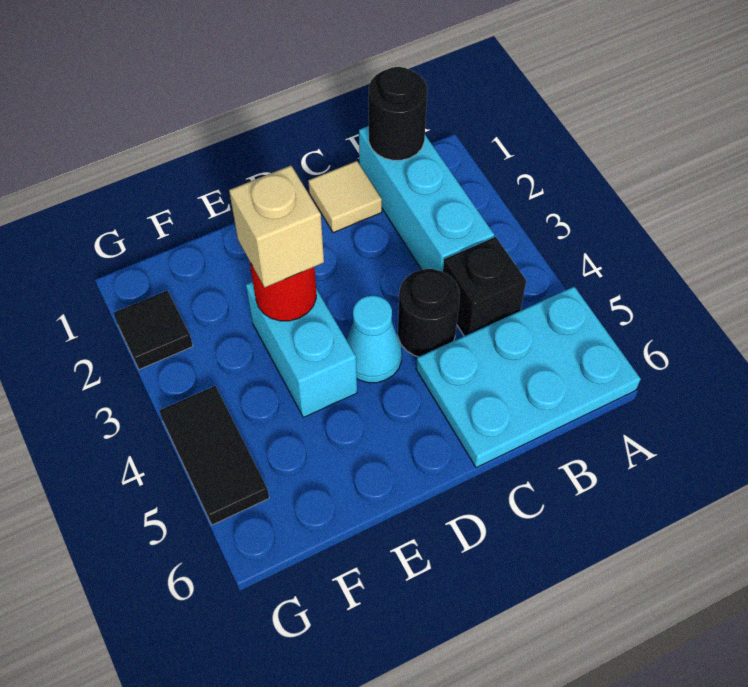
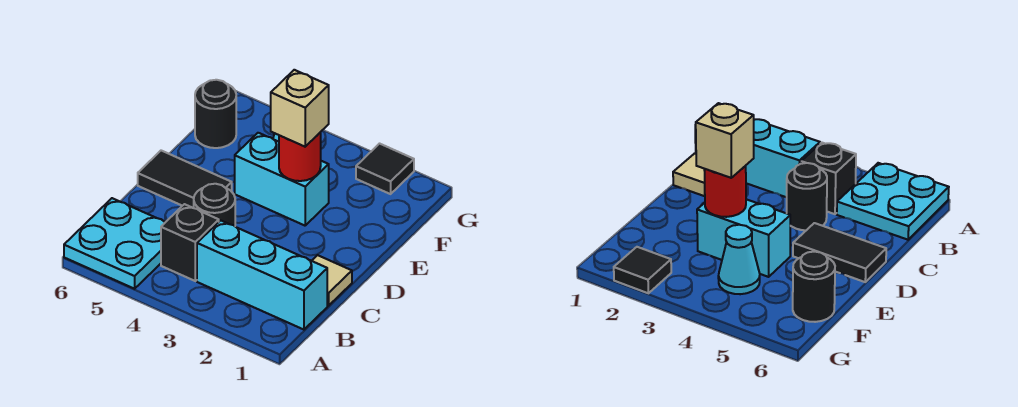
cyan plate A5:C6 level 1 -> cyan plate A5:B6 level 1
black round brick B1 level 2 -> black round brick F6 level 1
cyan cone D4 level 1 -> cyan cone F4 level 1
black tile G4:G5 level 1 -> black tile D5:D6 level 1

